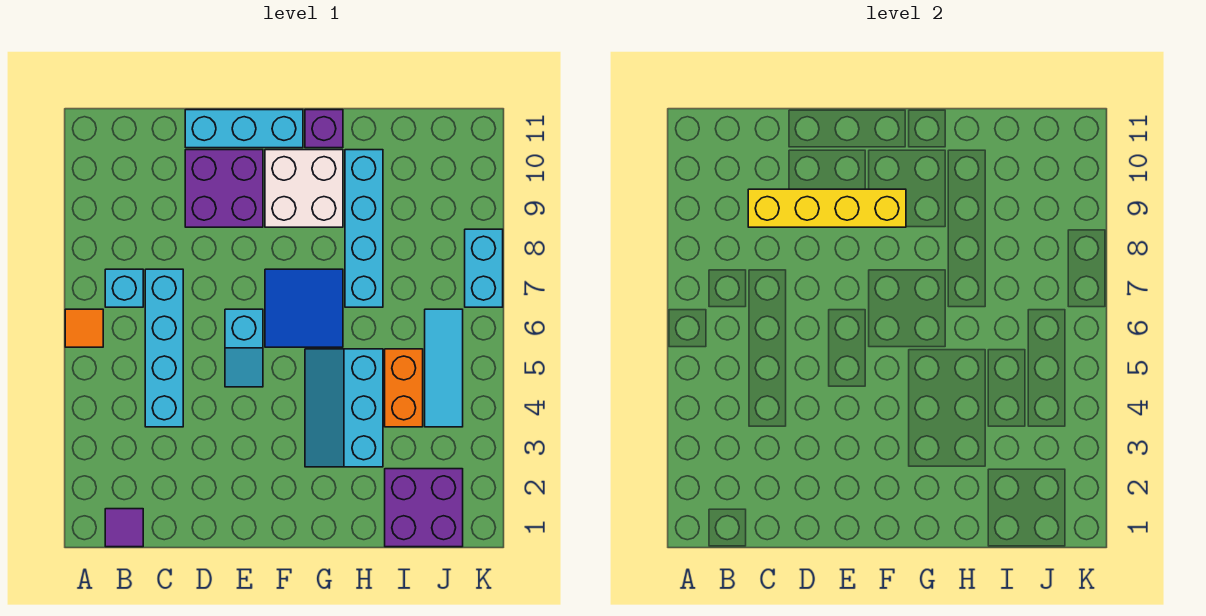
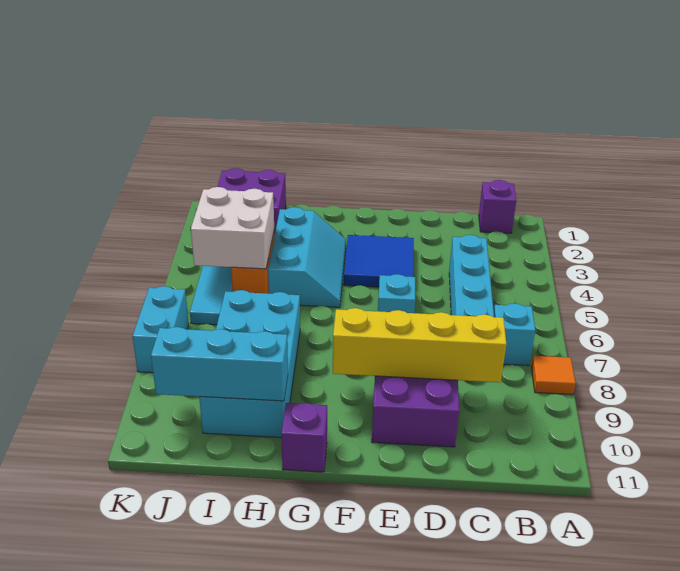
orange tile A6 level 1 -> orange tile A8 level 1
purple tile B1 level 1 -> purple brick B1 level 1
cyan brick D11:F11 level 1 -> cyan brick H10:J10 level 2
blue tile F6:G7 level 1 -> blue tile E3:F4 level 1
white brick F9:G10 level 1 -> white brick I4:J5 level 2
cyan brick H7:H10 level 1 -> cyan brick H7:I10 level 1

